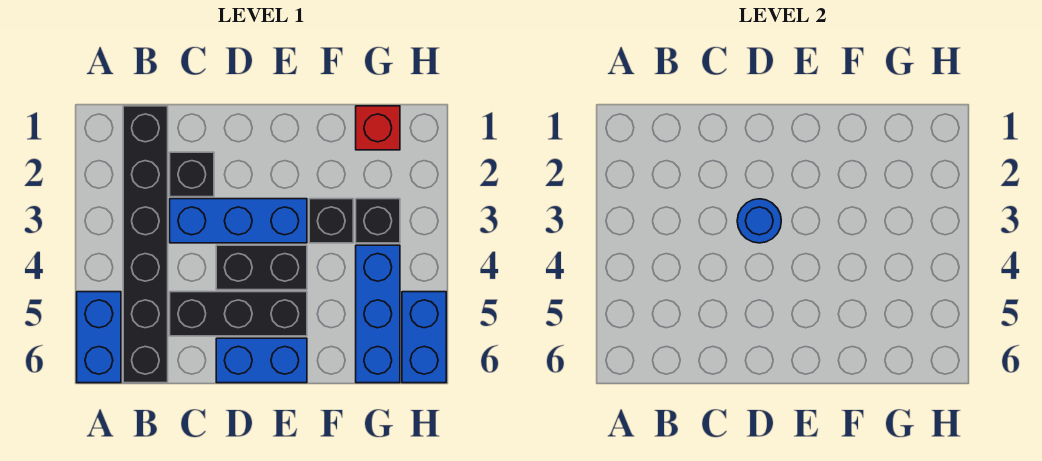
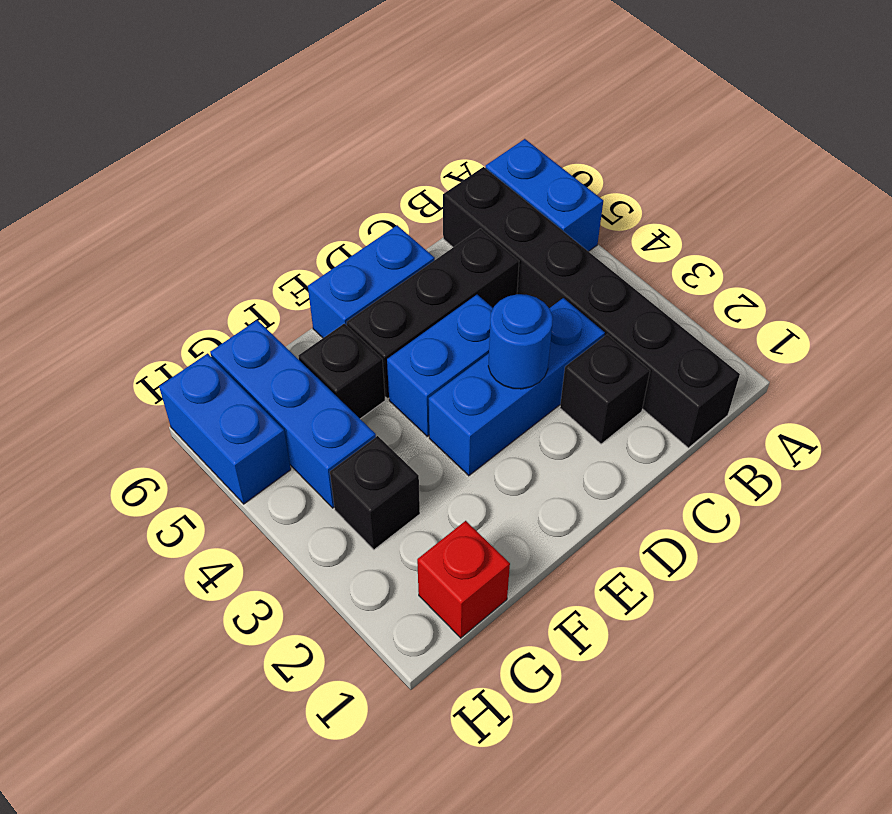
black brick D4:E4 level 1 -> blue brick D4:E4 level 1
black brick F3 level 1 -> black brick F5 level 1

